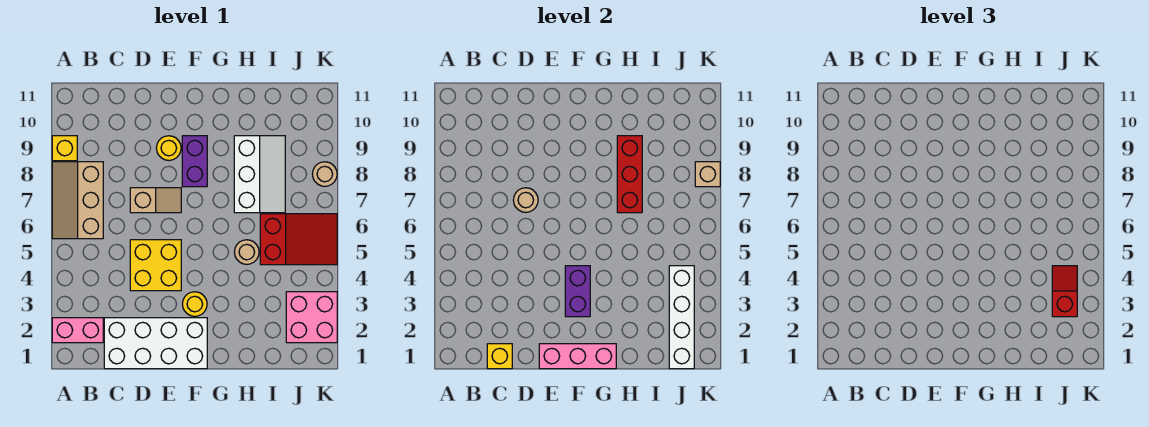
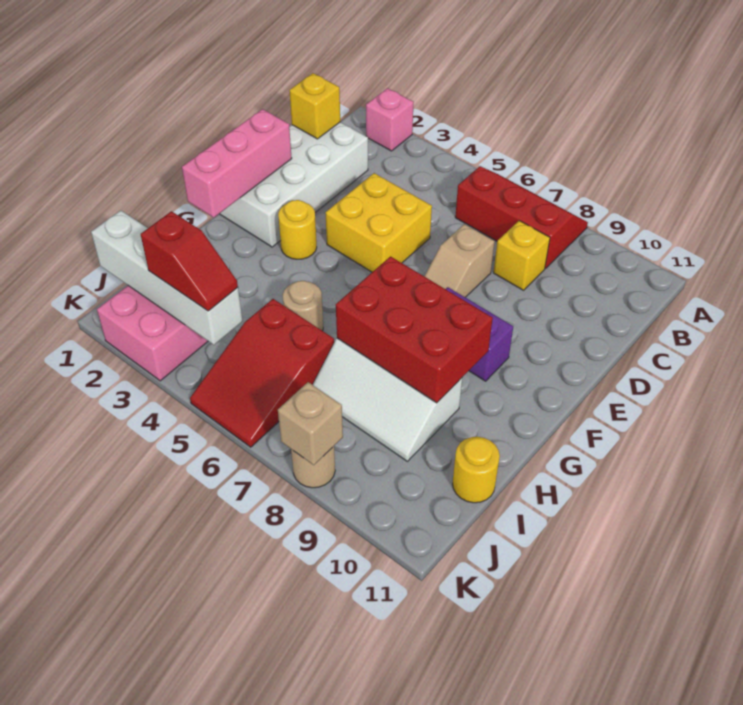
pink brick A2:B2 level 1 -> pink brick A2 level 1
tan slope A6:B8 level 1 top B -> red slope A6:B8 level 1 top B
yellow brick A9 level 1 -> yellow brick C8 level 1
tan round brick D7 level 2 -> none
yellow round brick E9 level 1 -> yellow round brick I11 level 1
purple brick F3:F4 level 2 -> none
red brick H7:H9 level 2 -> red brick G7:H9 level 2

